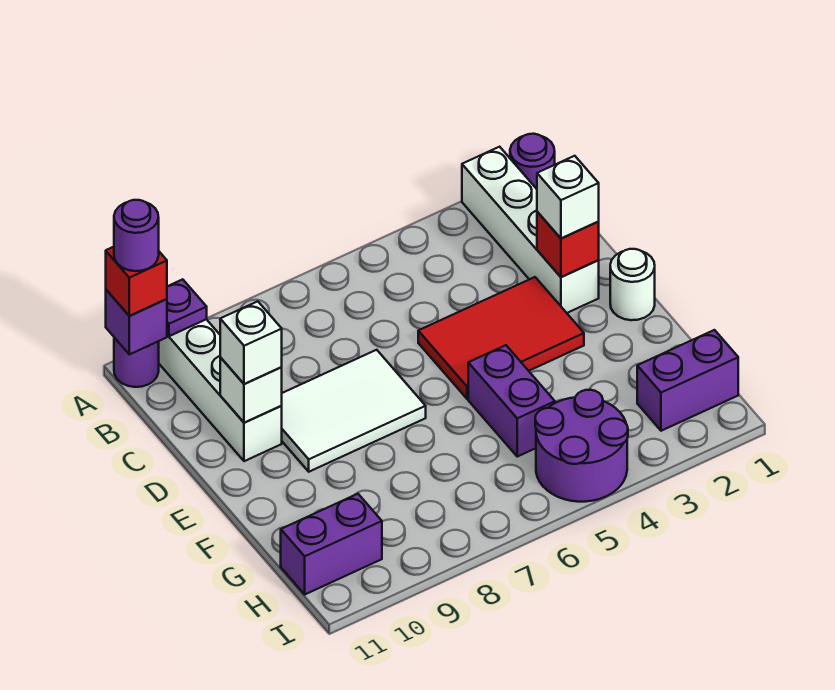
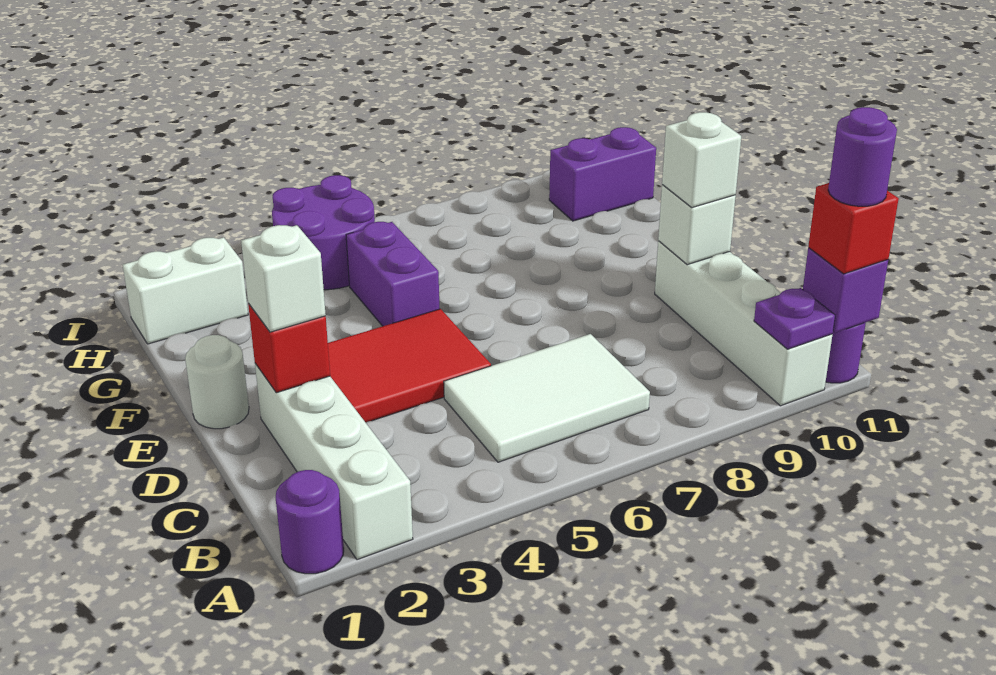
white tile D7:E9 level 1 -> white tile B5:C7 level 1
purple brick H1:H2 level 1 -> white brick H1:H2 level 1

